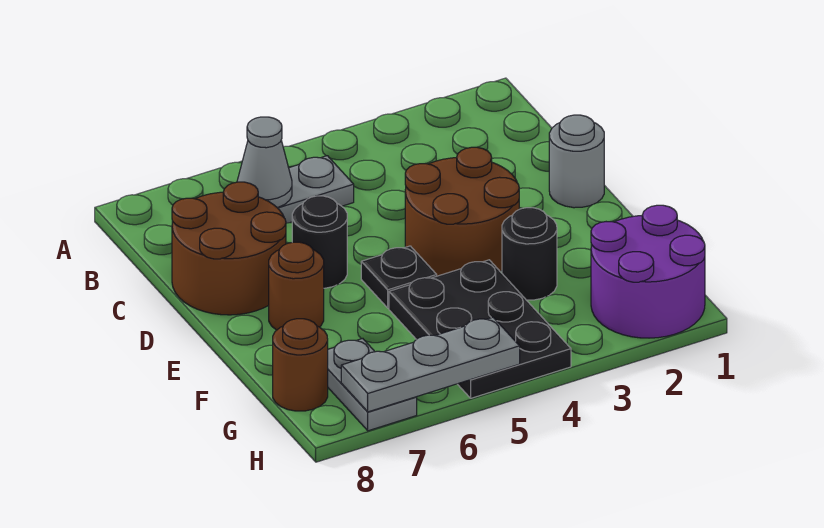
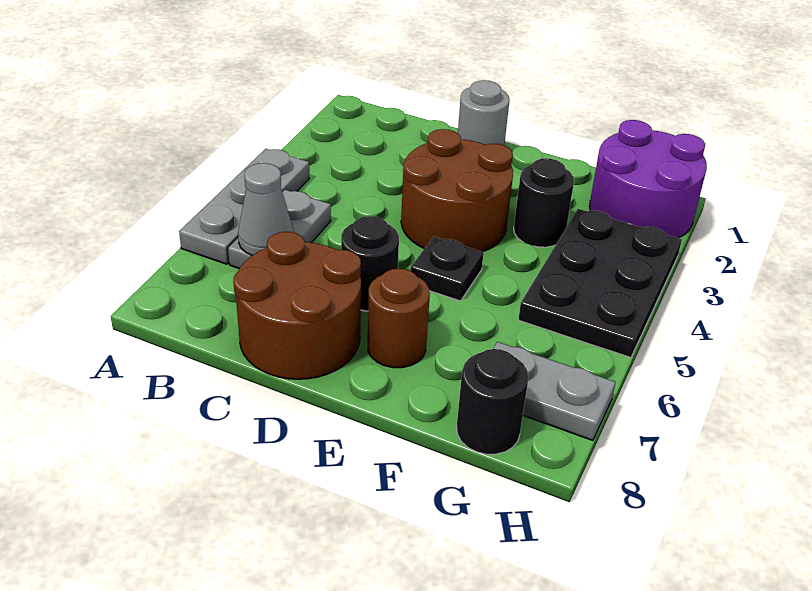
black plate F4:H5 level 1 -> black plate G3:H5 level 1
brown round brick G8 level 1 -> black round brick G8 level 1
grey plate H5:H7 level 2 -> grey plate A4:A6 level 1

